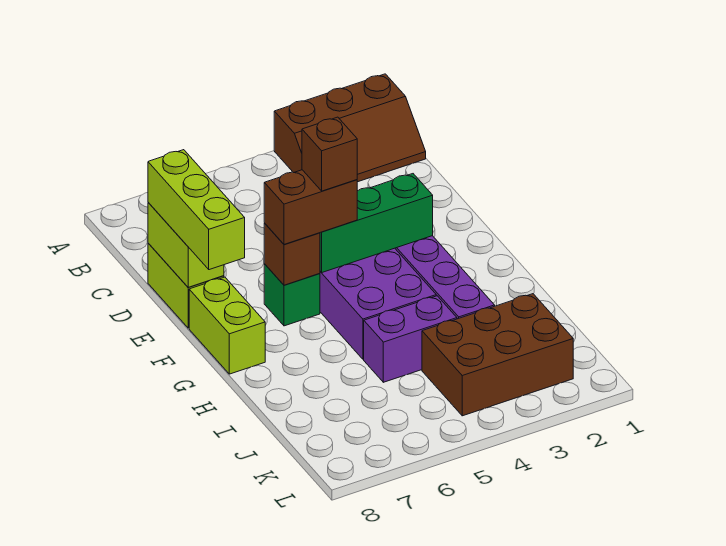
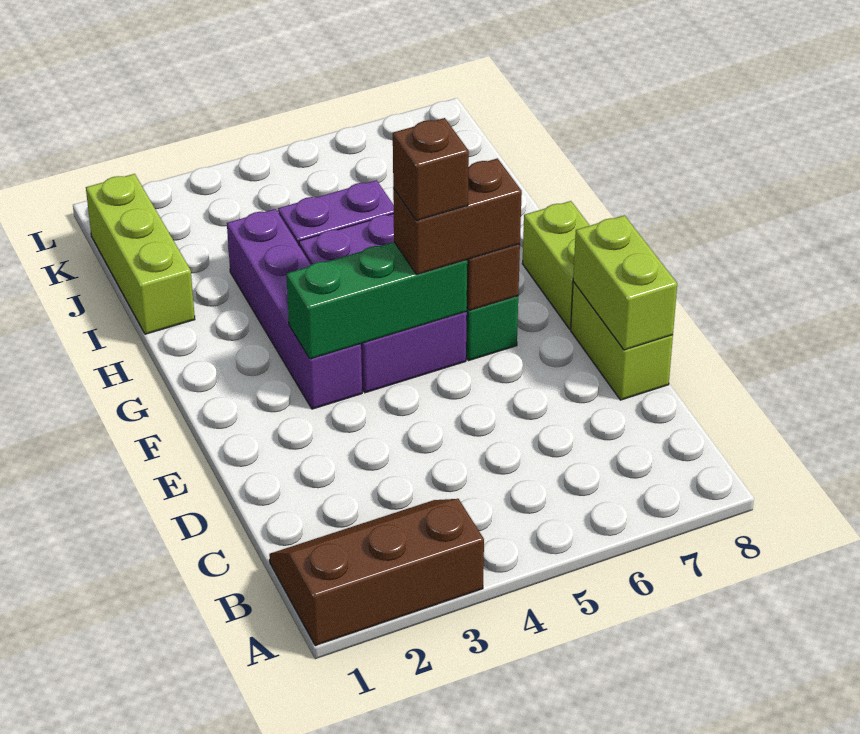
lime brick D8:F8 level 3 -> lime brick I1:K1 level 1
brown brick J2:K4 level 1 -> none

